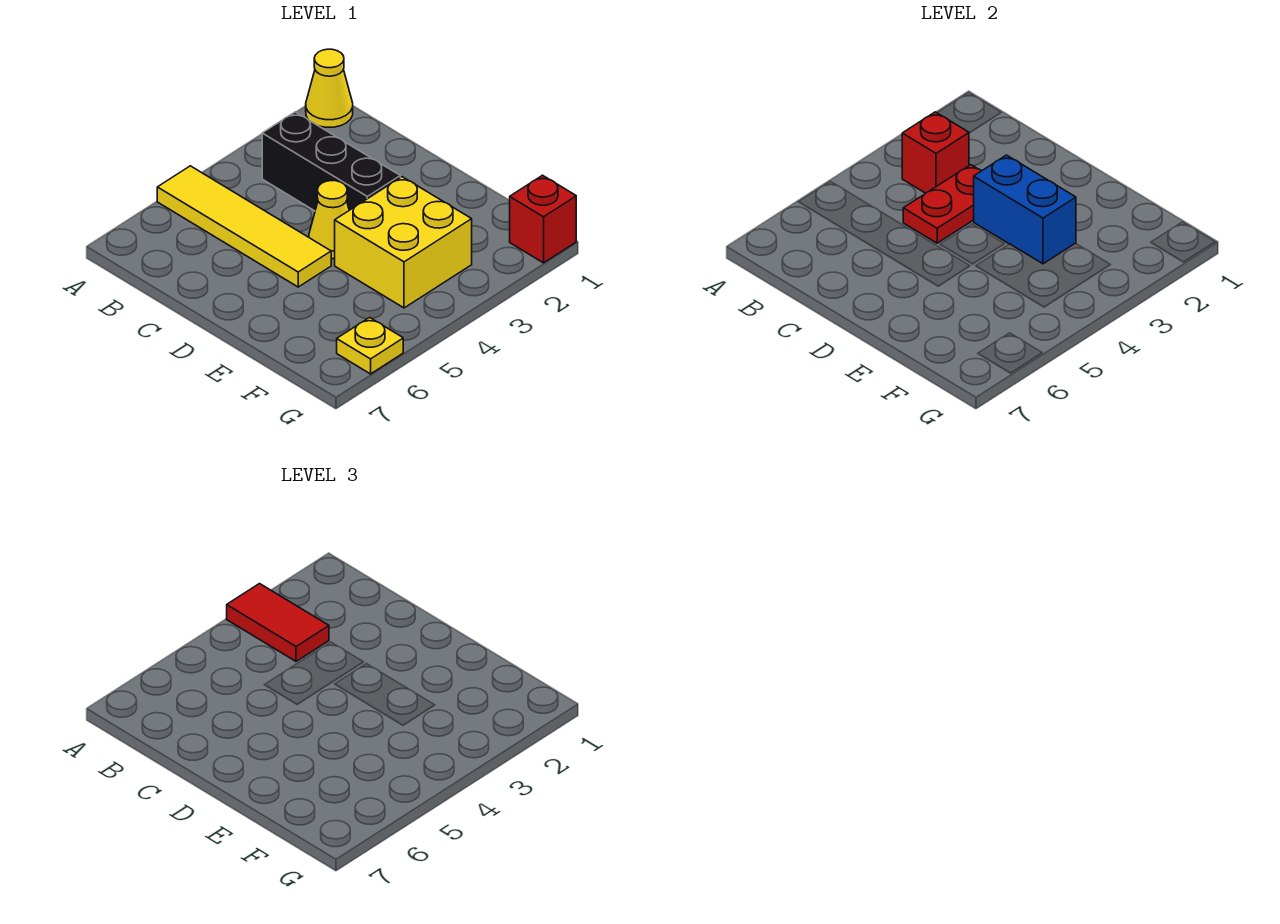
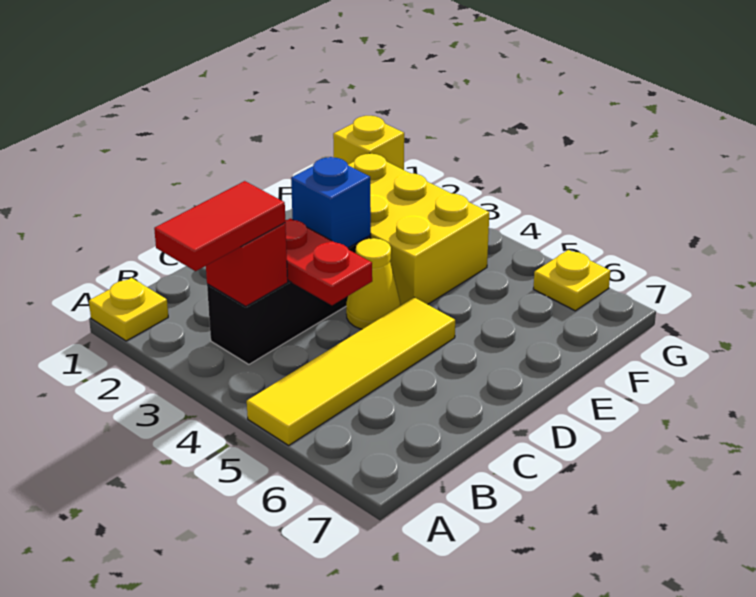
yellow cone A1 level 1 -> yellow plate A1 level 1
blue brick D3:E3 level 2 -> blue brick D3 level 2
yellow brick E3:F4 level 1 -> yellow brick E2:F4 level 1
red brick G1 level 1 -> yellow brick G1 level 1

